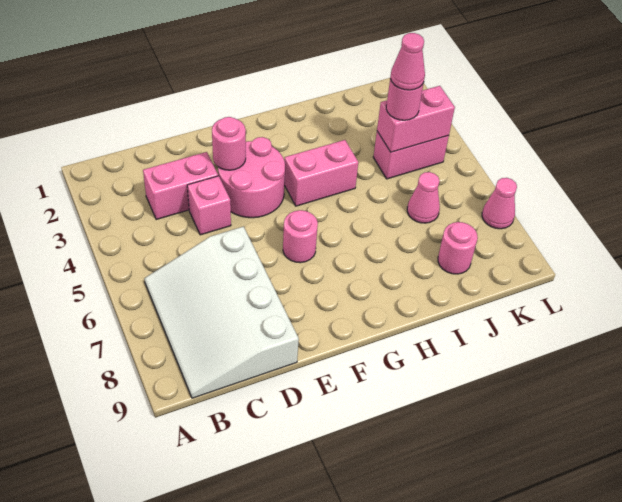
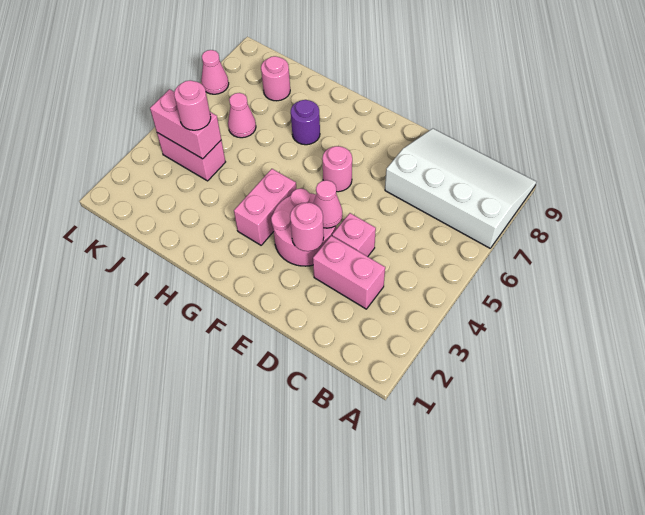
white slope B6:D9 level 1 top D -> white slope A7:D9 level 1 top 7
pink brick G4:H4 level 1 -> pink brick G3:G4 level 1
none -> purple round brick H7 level 1
pink cone J4 level 4 -> pink cone E4 level 2

